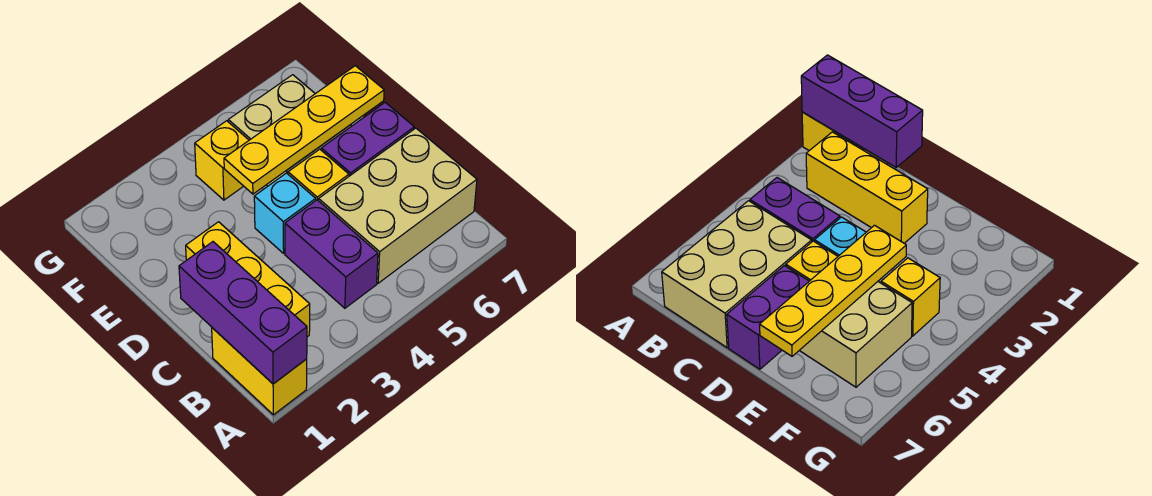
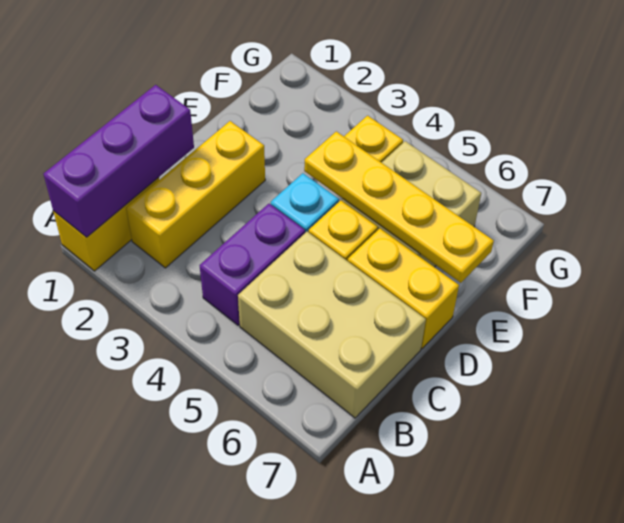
purple brick D6:D7 level 1 -> yellow brick D6:D7 level 1

